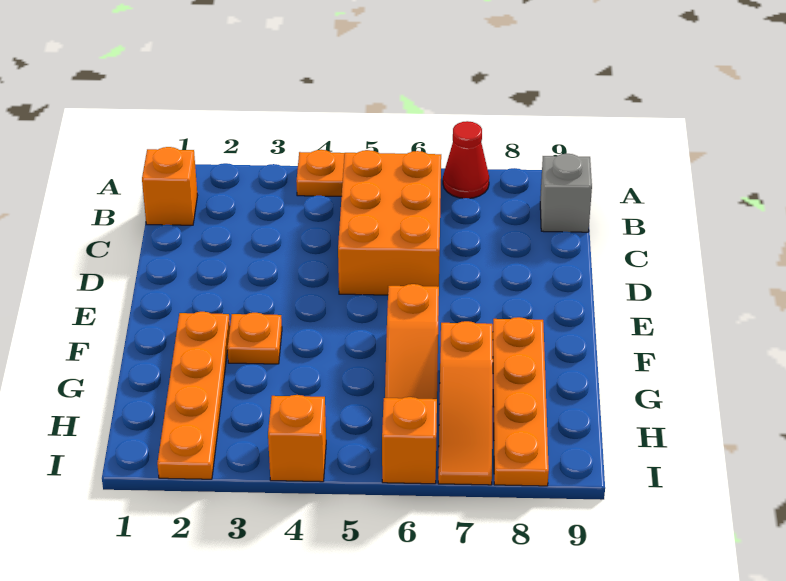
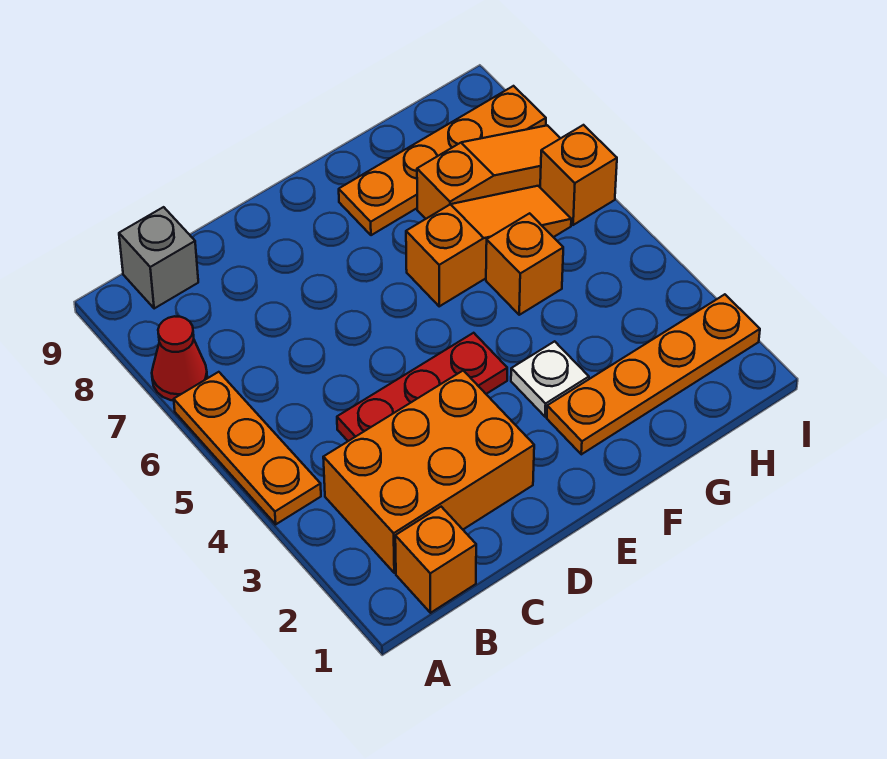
orange brick B5:D6 level 1 -> orange brick B2:D3 level 1
none -> red plate C4:E4 level 1
orange plate F3 level 1 -> white plate F3 level 1
orange brick I4 level 1 -> orange brick G5 level 1

